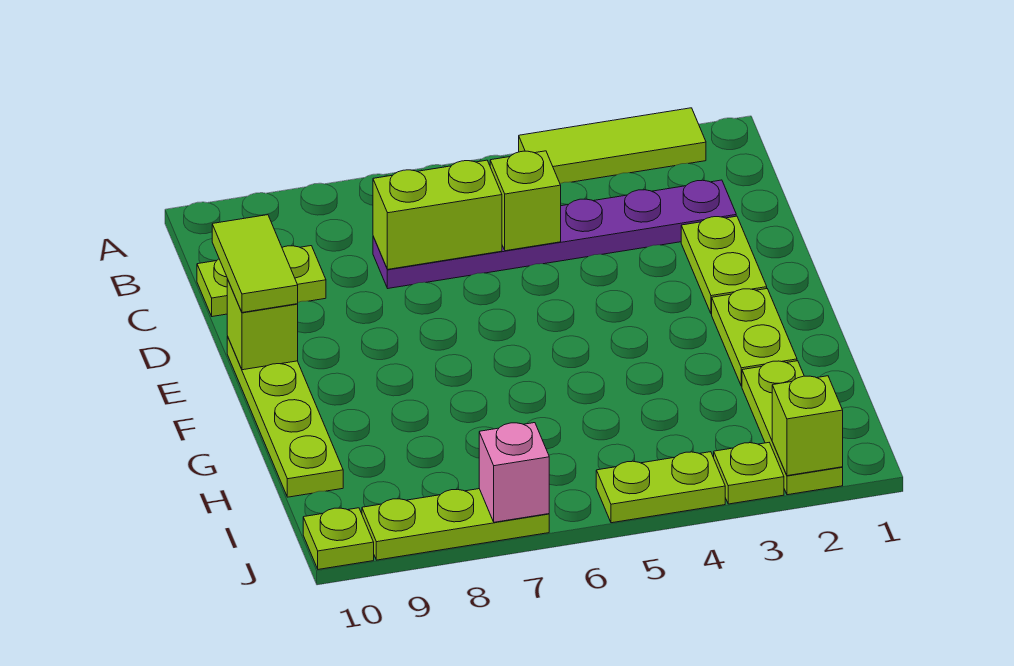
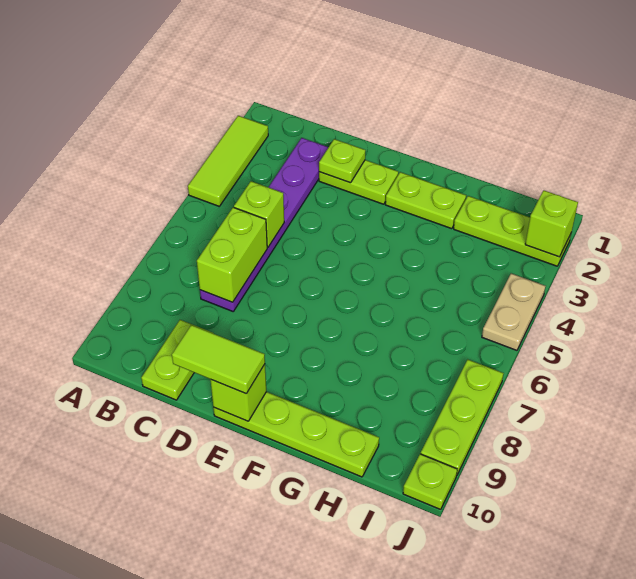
lime plate J3 level 1 -> lime plate D2 level 2
lime plate J4:J5 level 1 -> tan plate J4:J5 level 1
pink brick J7 level 2 -> none

